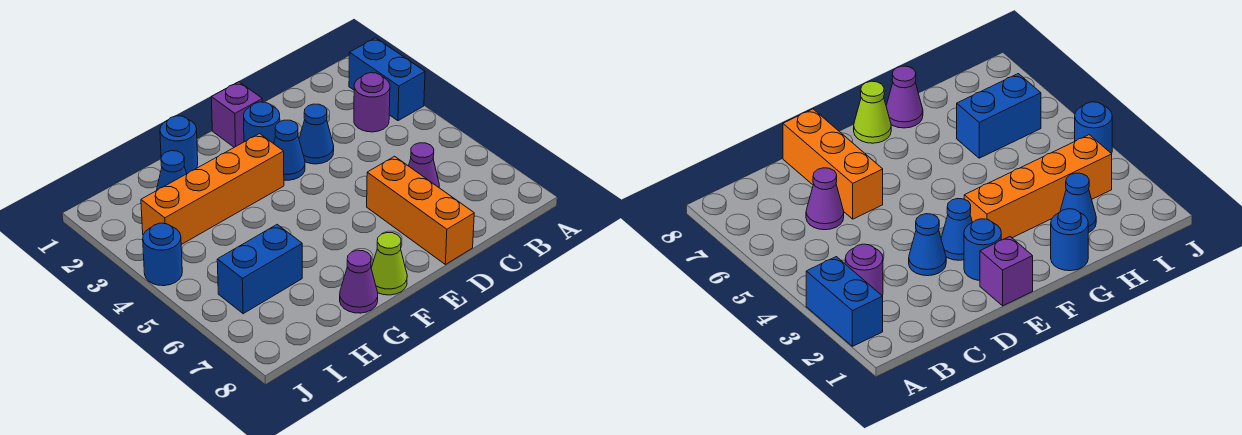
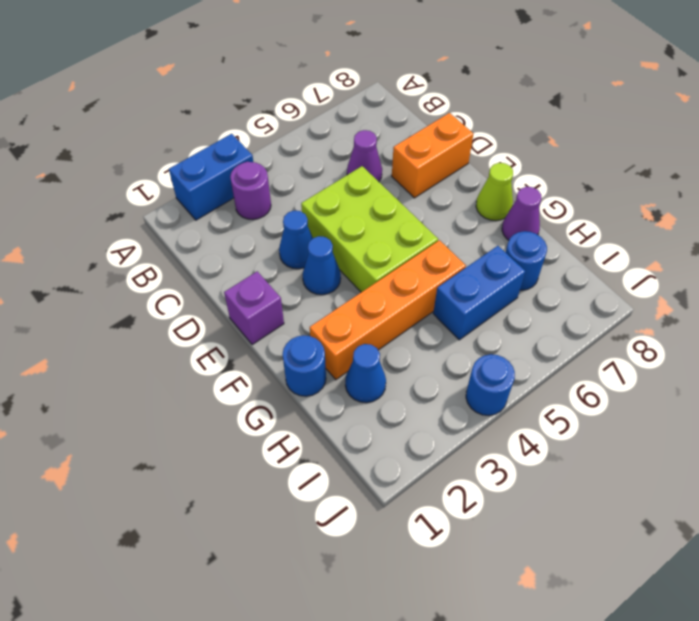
none -> lime brick D4:F5 level 1
orange brick D6:D8 level 1 -> orange brick D7:D8 level 1
blue round brick E2 level 1 -> blue round brick H7 level 1
orange brick F3:I3 level 1 -> orange brick G2:G5 level 1
blue brick H6:I6 level 1 -> blue brick H5:H6 level 1

